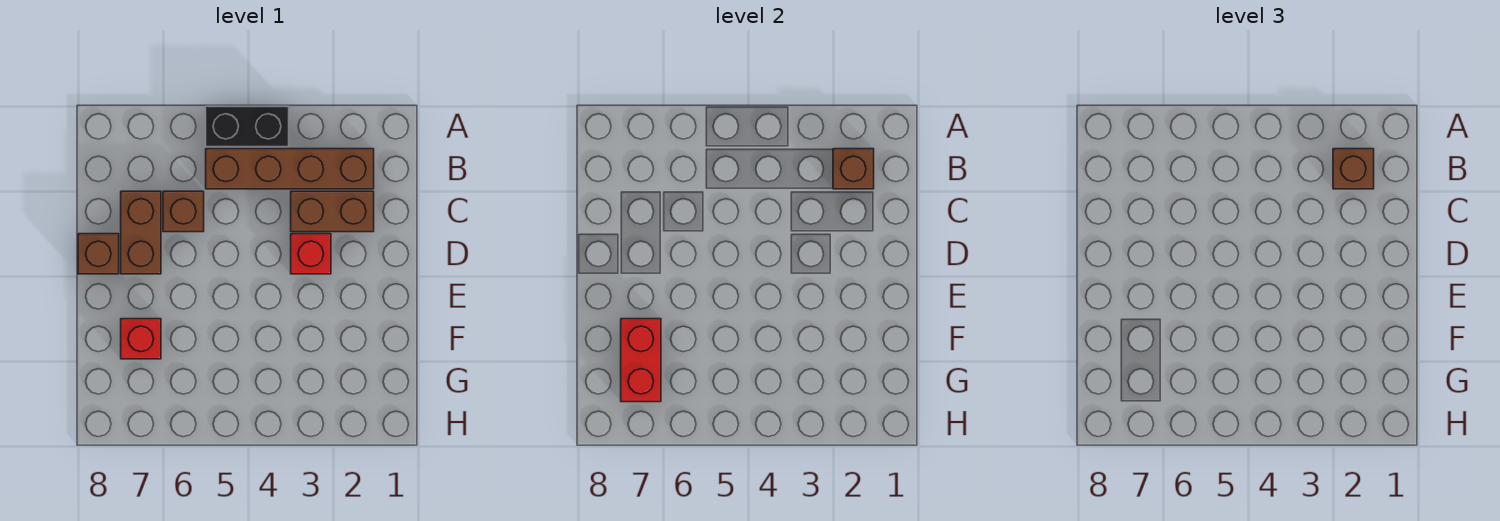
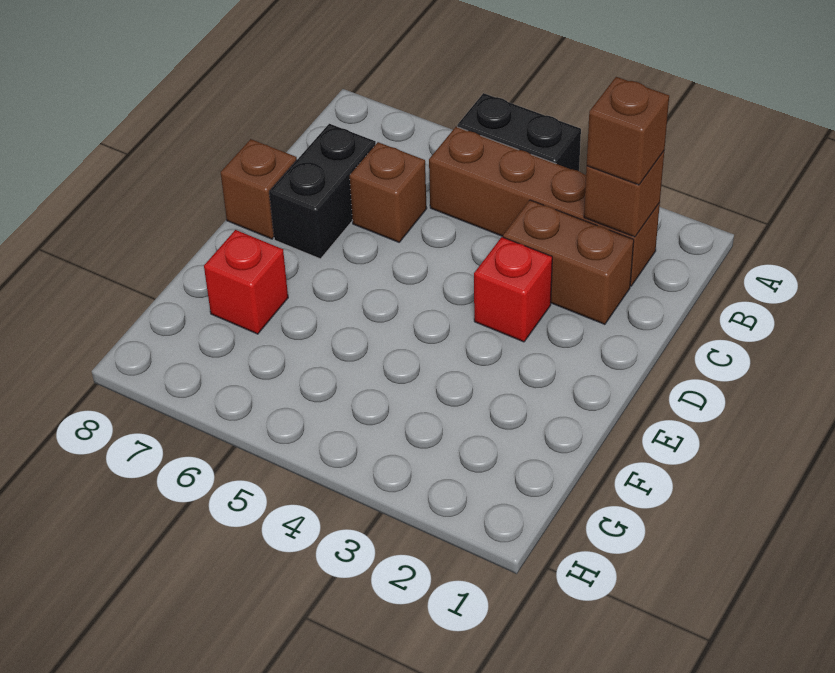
brown brick C7:D7 level 1 -> black brick C7:D7 level 1
red brick F7:G7 level 2 -> none

